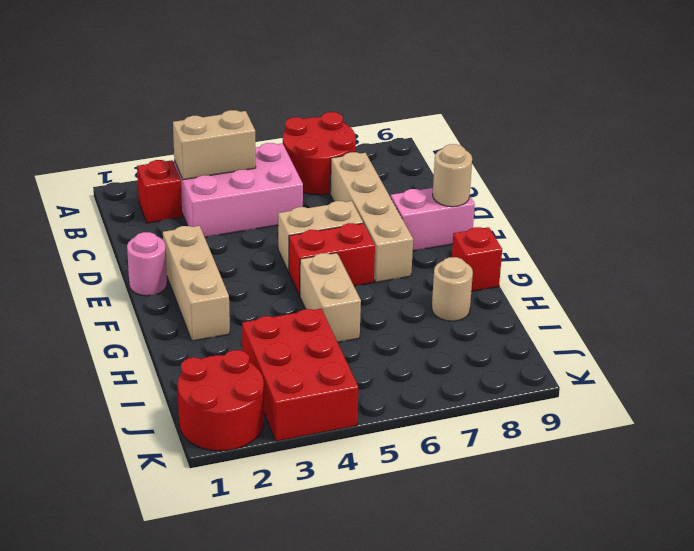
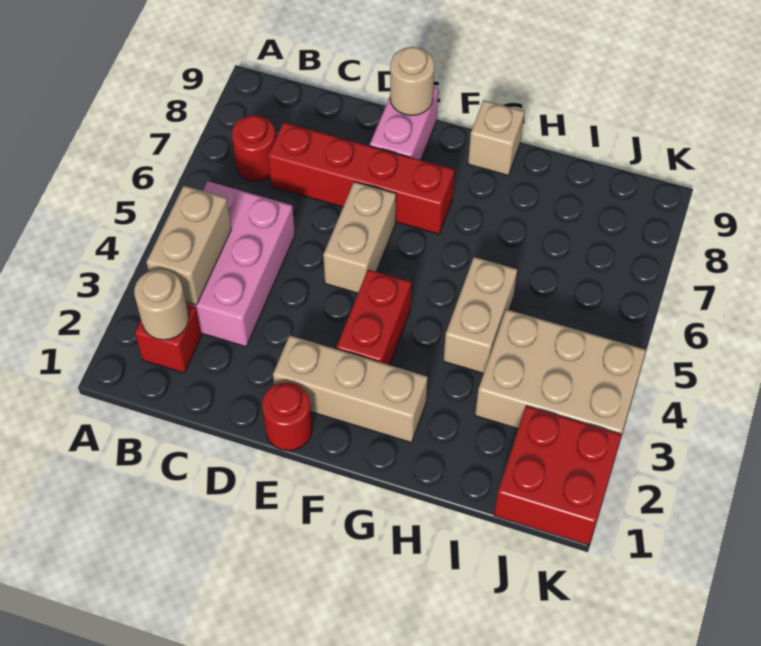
red round brick A6:B7 level 1 -> red round brick B7 level 1
tan brick C7:F7 level 1 -> red brick C7:F7 level 1
pink round brick E1 level 1 -> red round brick E1 level 1
red brick F5:F6 level 1 -> red brick F3:F4 level 1
tan brick G5:H5 level 1 -> tan brick H4:H5 level 1
red brick G9 level 1 -> tan brick G9 level 1
tan round brick H8 level 1 -> tan round brick B2 level 2
red brick I3:K4 level 1 -> tan brick I3:K4 level 1
red round brick J1:K2 level 1 -> red brick J1:K2 level 1

